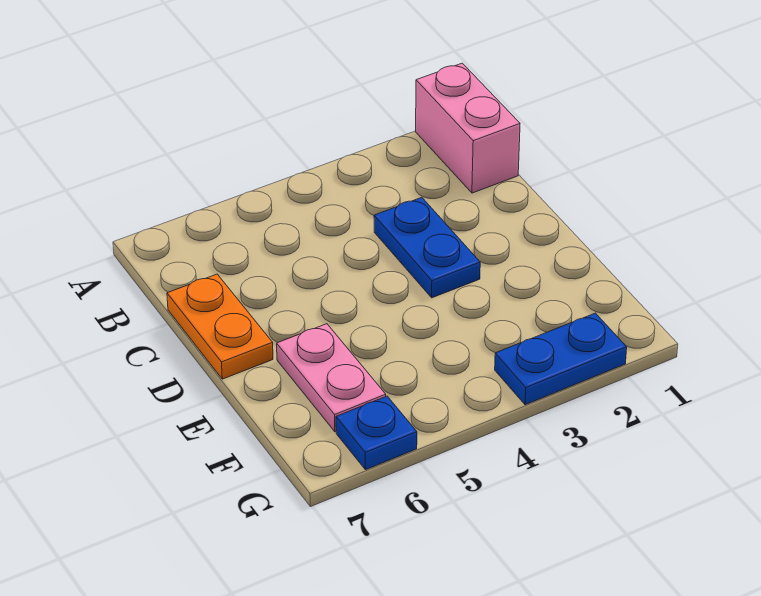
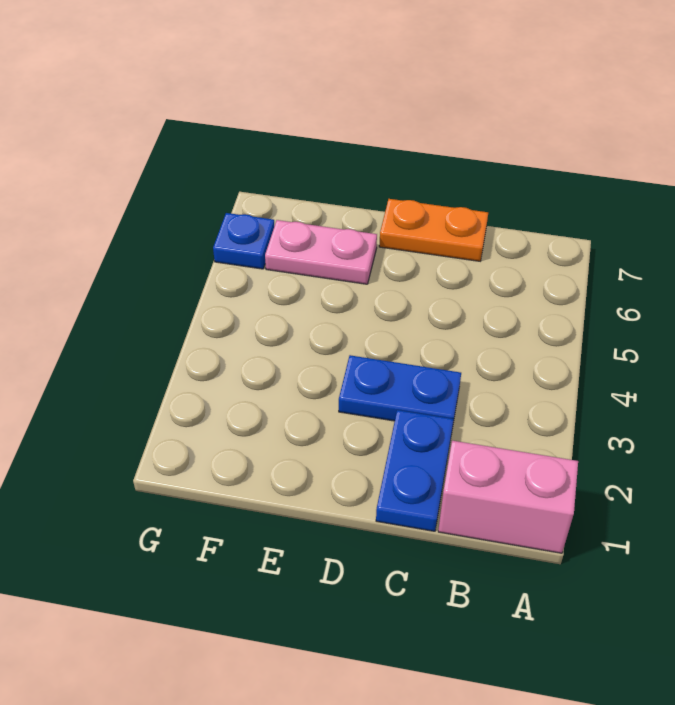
blue plate G2:G3 level 1 -> blue plate C1:C2 level 1

